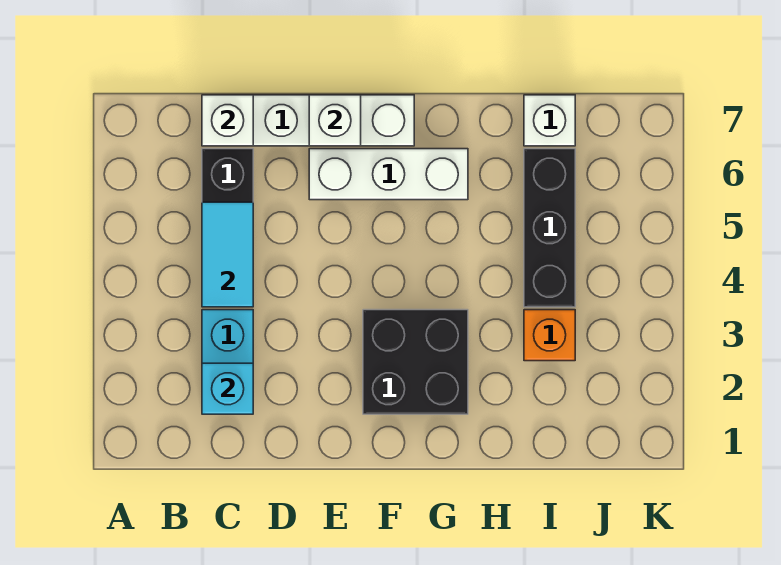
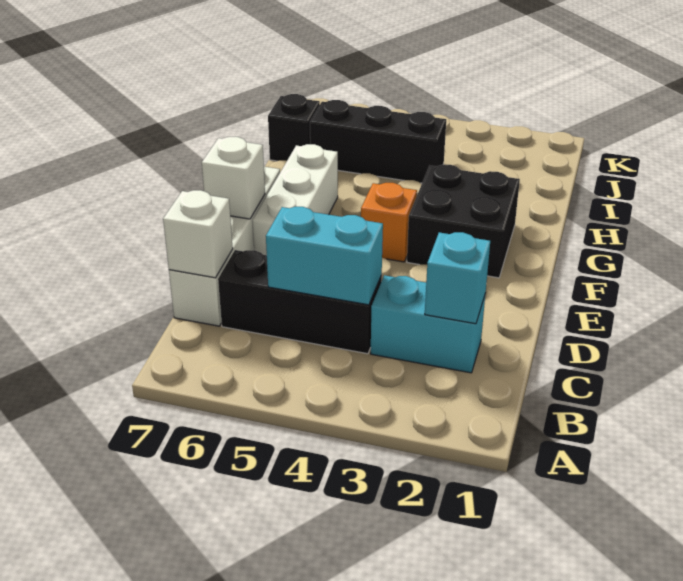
cyan tile C4:C5 level 2 -> cyan brick C4:C5 level 2
orange brick I3 level 1 -> orange brick F4 level 1
white brick I7 level 1 -> black brick I7 level 1

